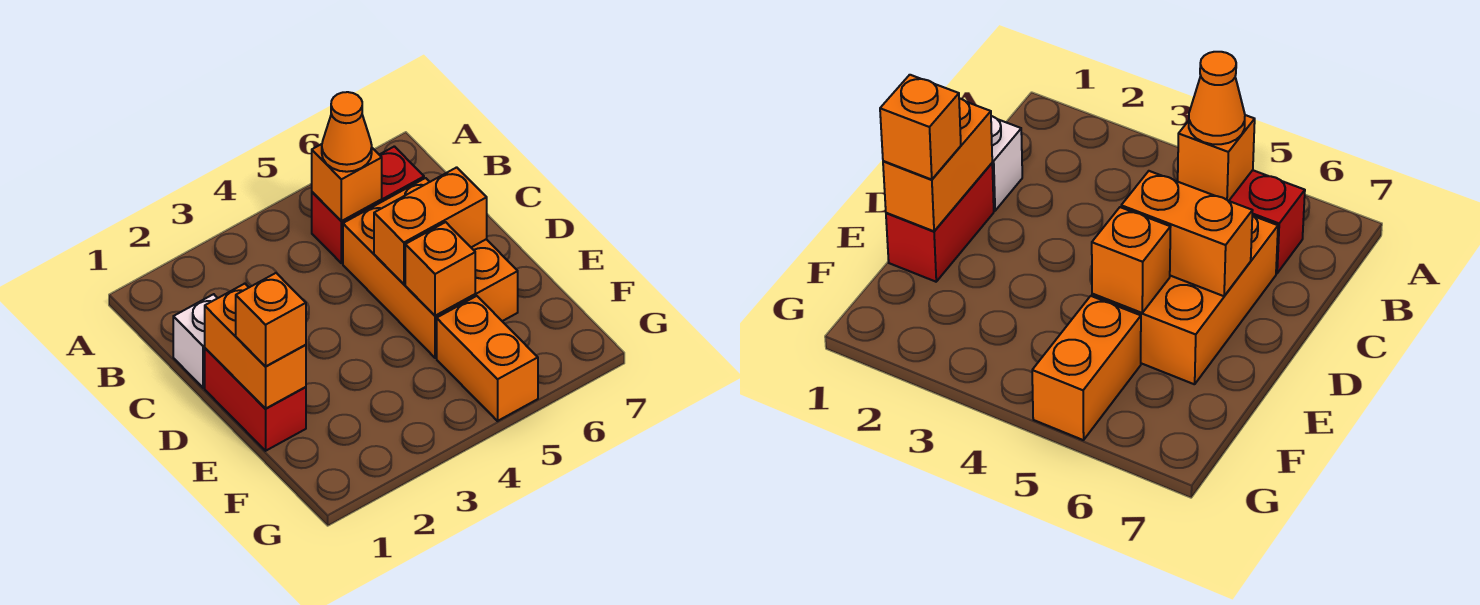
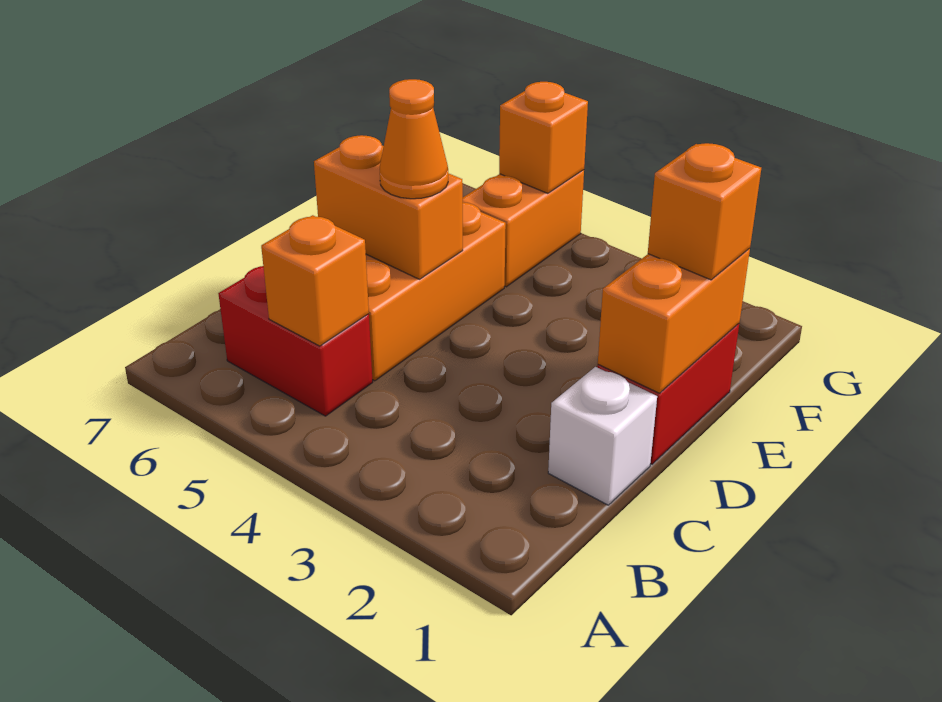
orange cone B5 level 3 -> orange cone D5 level 3
orange brick E5 level 2 -> orange brick G5 level 2

